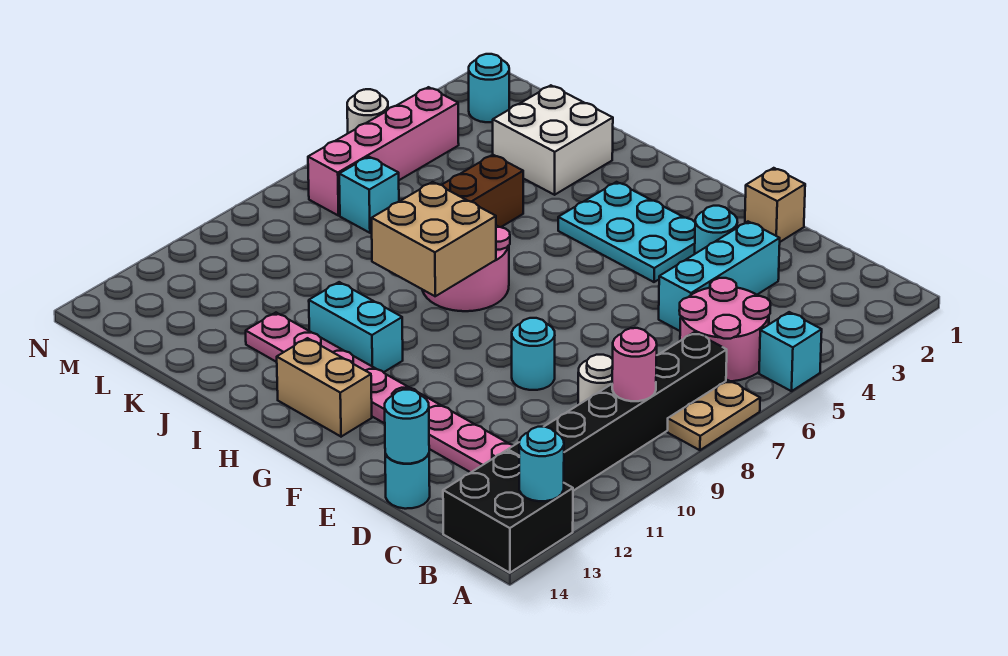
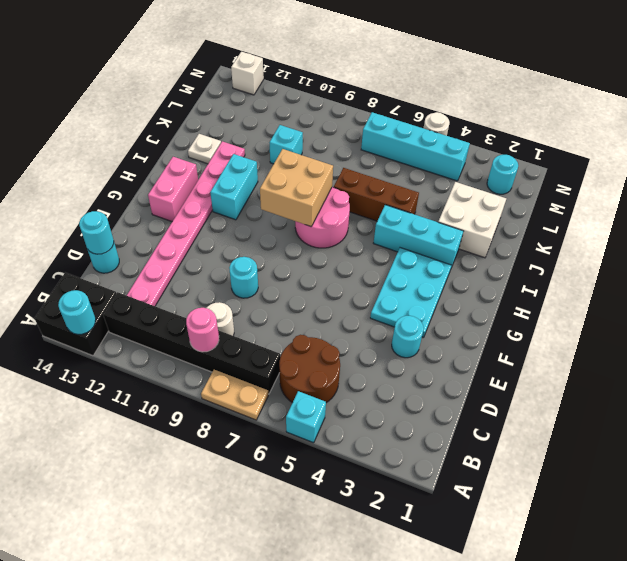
pink round brick B5:C6 level 1 -> brown round brick B5:C6 level 1
cyan brick D3:D5 level 1 -> cyan brick I3:I5 level 1
tan brick E1 level 1 -> none
tan brick G13:H13 level 1 -> pink brick G13:H13 level 1
none -> white plate J13 level 1
cyan brick L7 level 1 -> cyan brick K10 level 1
pink brick M4:M7 level 1 -> cyan brick M4:M7 level 1
none -> white brick N13 level 1

